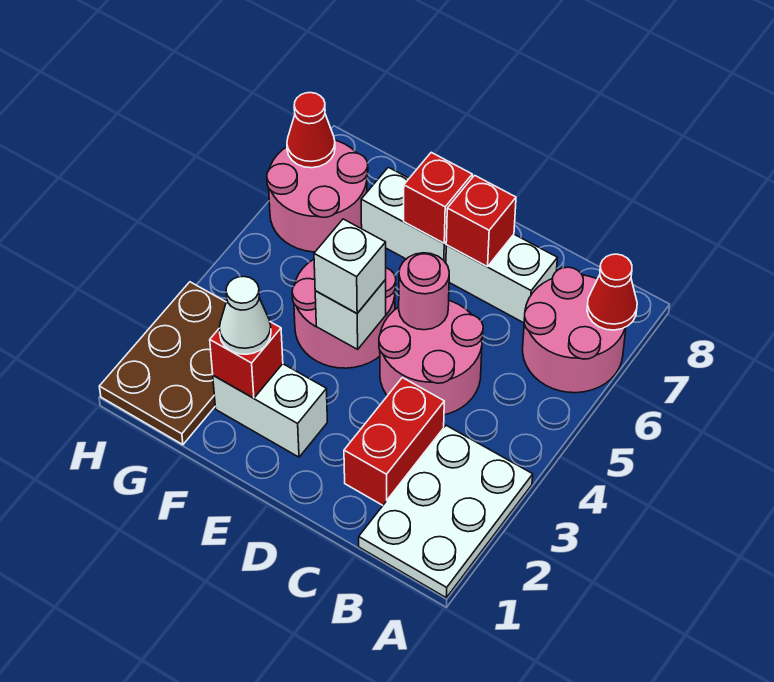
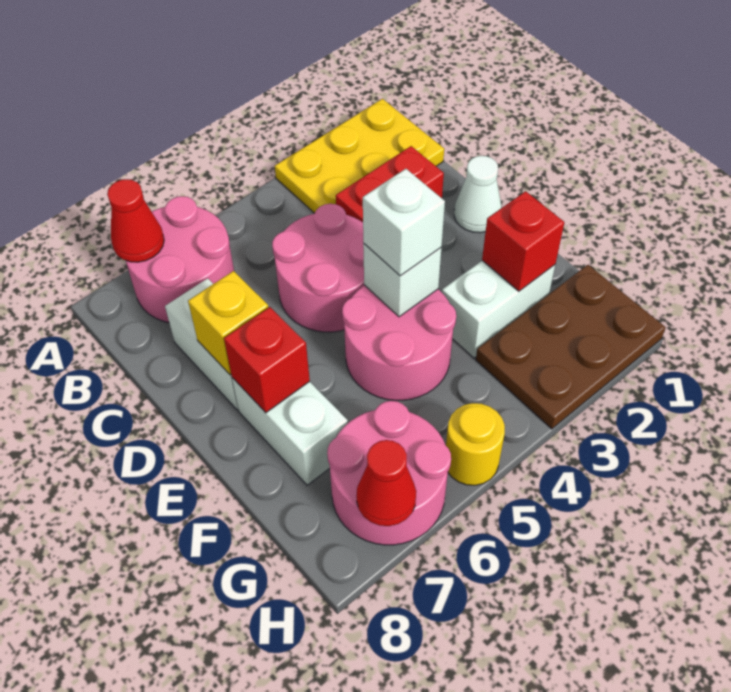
white plate A1:B3 level 1 -> yellow plate A1:B3 level 1
pink round brick D5 level 2 -> none
red brick D7 level 2 -> yellow brick D7 level 2
white brick E2:F2 level 1 -> white brick F2:F3 level 1
white cone F2 level 3 -> white cone D1 level 1
none -> yellow round brick H5 level 1

